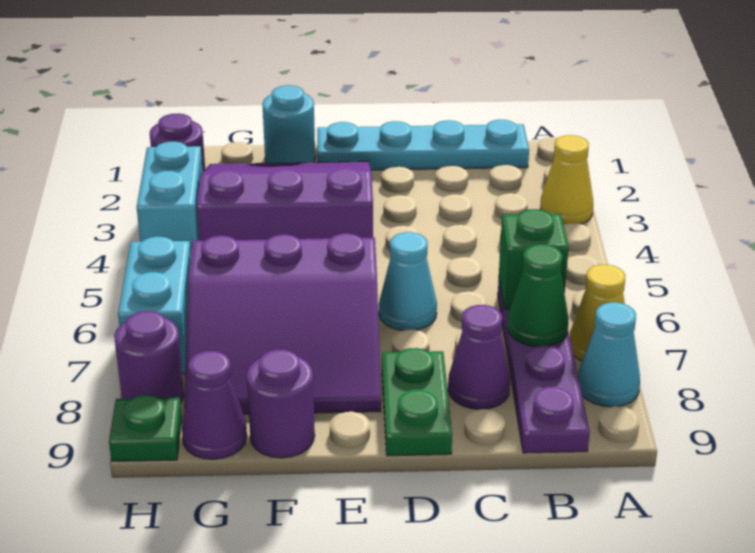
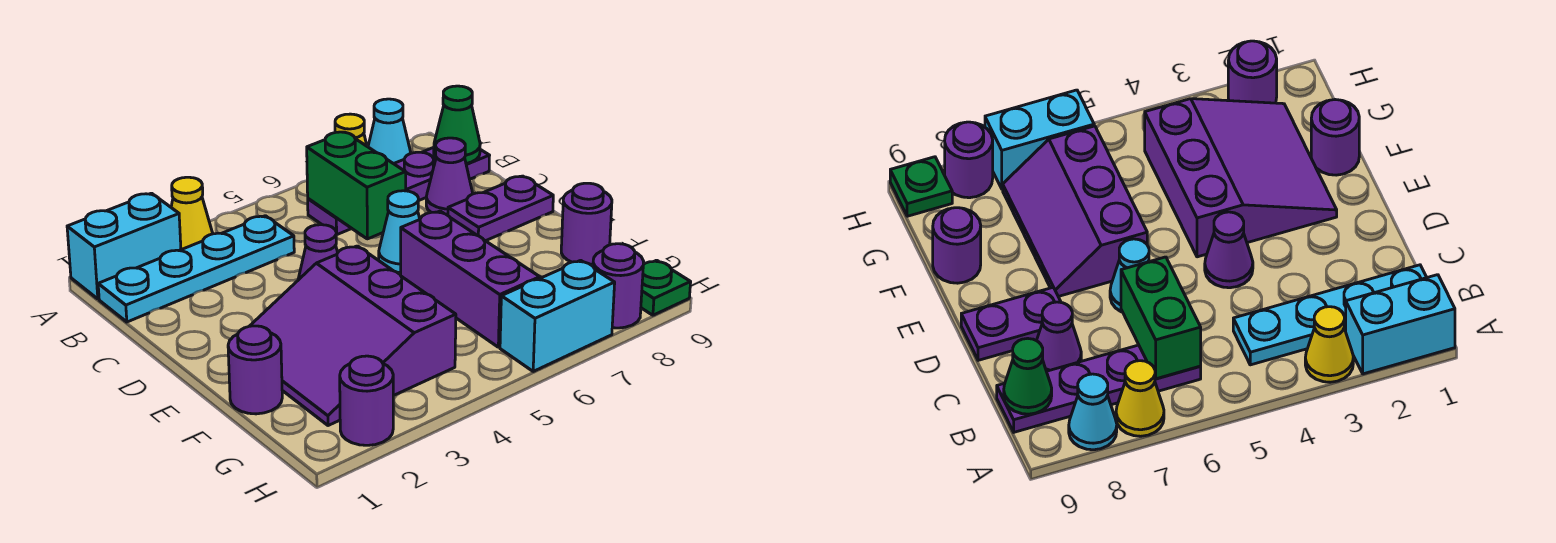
cyan plate B1:E1 level 1 -> cyan plate B1:B4 level 1
green brick B6 level 2 -> green brick B6:C6 level 2
green cone B7 level 2 -> green cone B9 level 2
green plate D8:D9 level 1 -> purple plate D8:D9 level 1
purple slope E6:G8 level 1 top 6 -> purple slope E6:G7 level 1 top 6
cyan round brick F1 level 1 -> purple round brick F1 level 1
purple cone G9 level 1 -> purple cone D4 level 1
cyan brick H3:H4 level 1 -> cyan brick A1:A2 level 1

